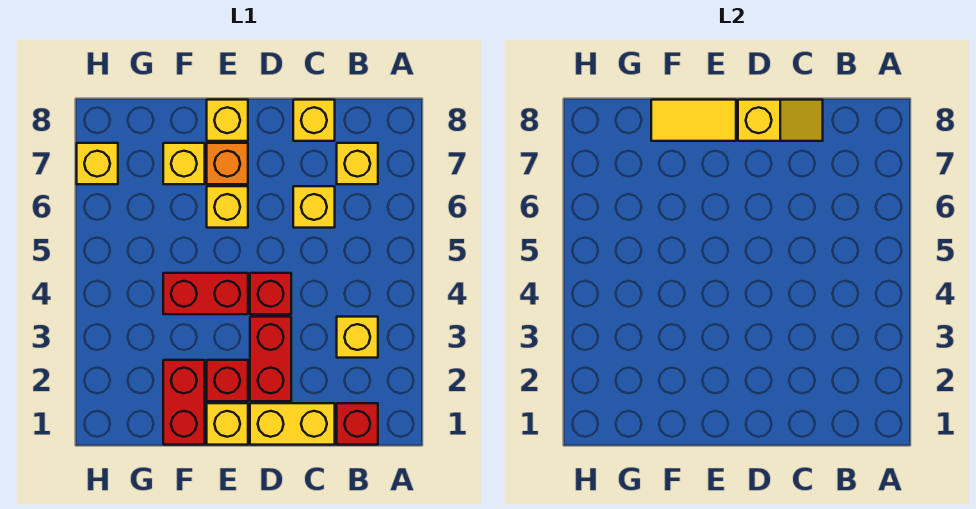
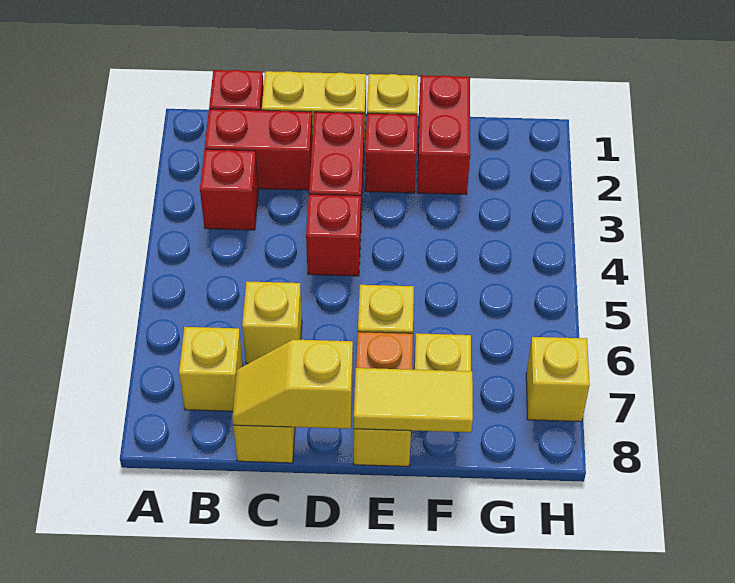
yellow brick B3 level 1 -> red brick B3 level 1
red brick E4:F4 level 1 -> red brick B2:C2 level 1

